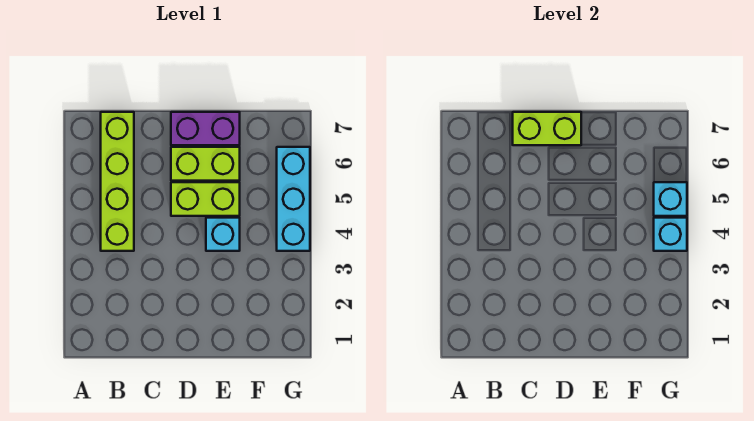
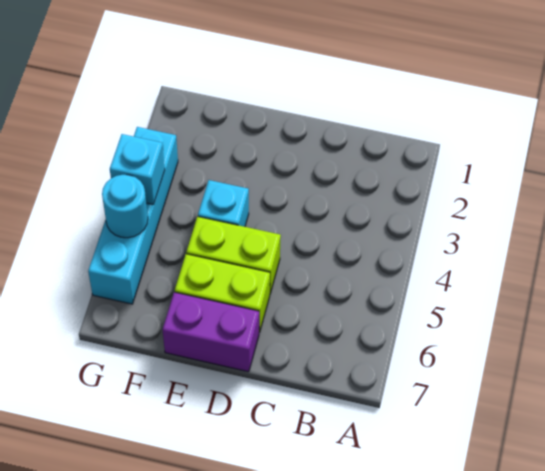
lime brick B4:B7 level 1 -> none
lime brick C7:D7 level 2 -> none
cyan brick G4:G6 level 1 -> cyan brick G3:G6 level 1
cyan brick G5 level 2 -> cyan round brick G5 level 2

